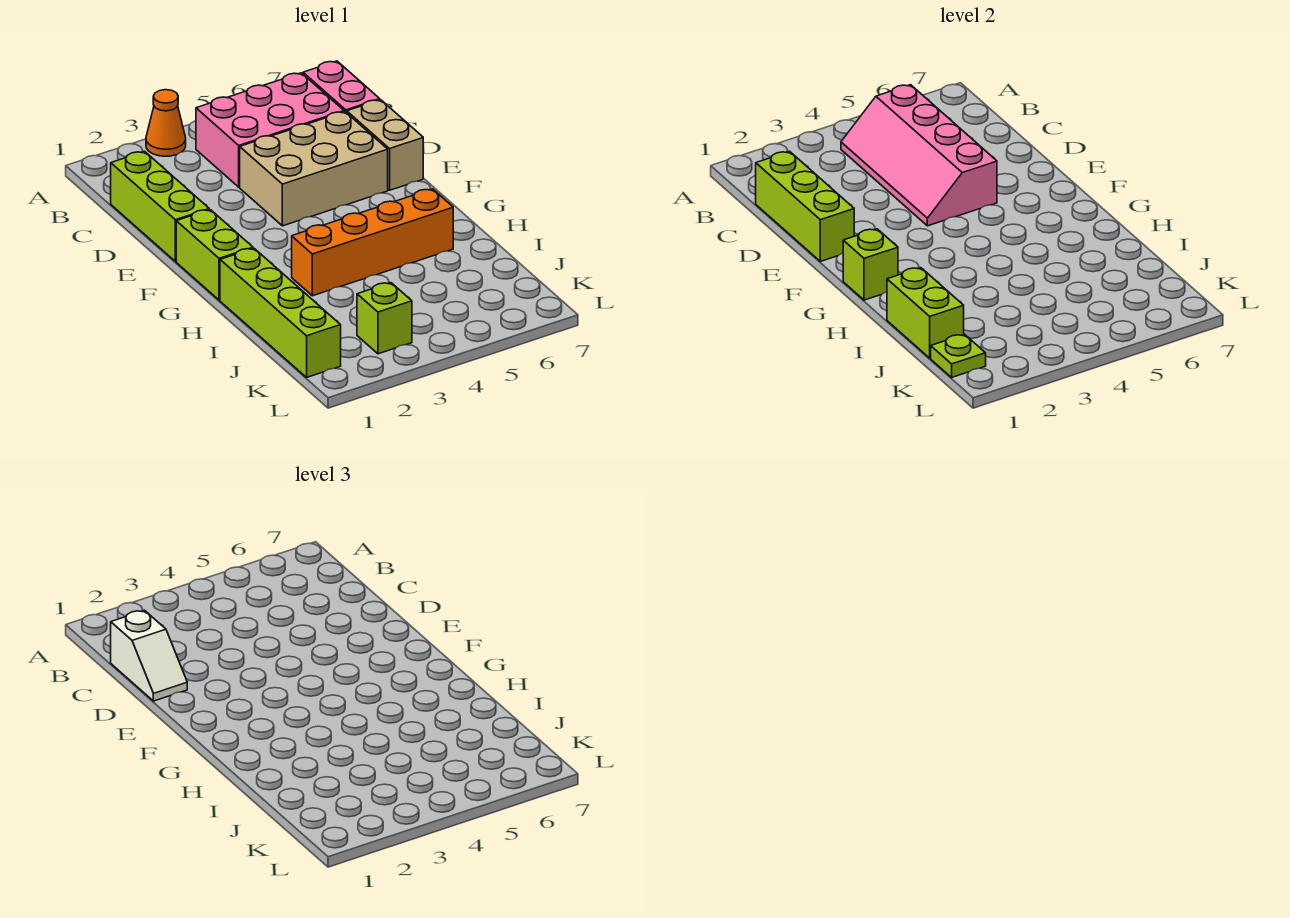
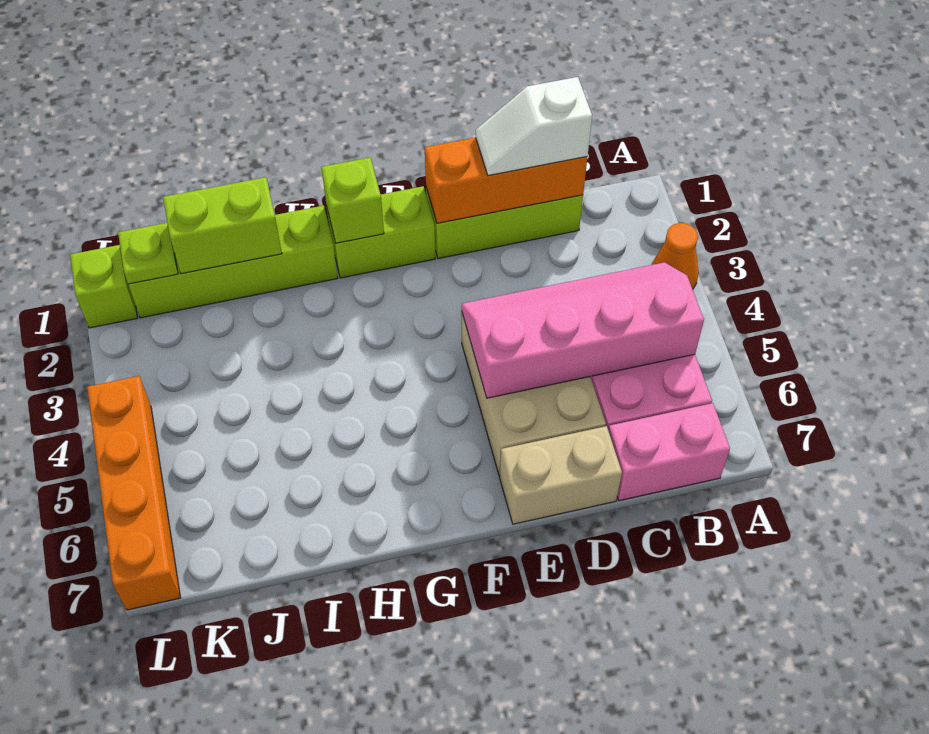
lime brick C1:E1 level 2 -> orange brick C1:E1 level 2
orange brick H3:H6 level 1 -> orange brick L4:L7 level 1
lime brick K3 level 1 -> lime brick L1 level 1

